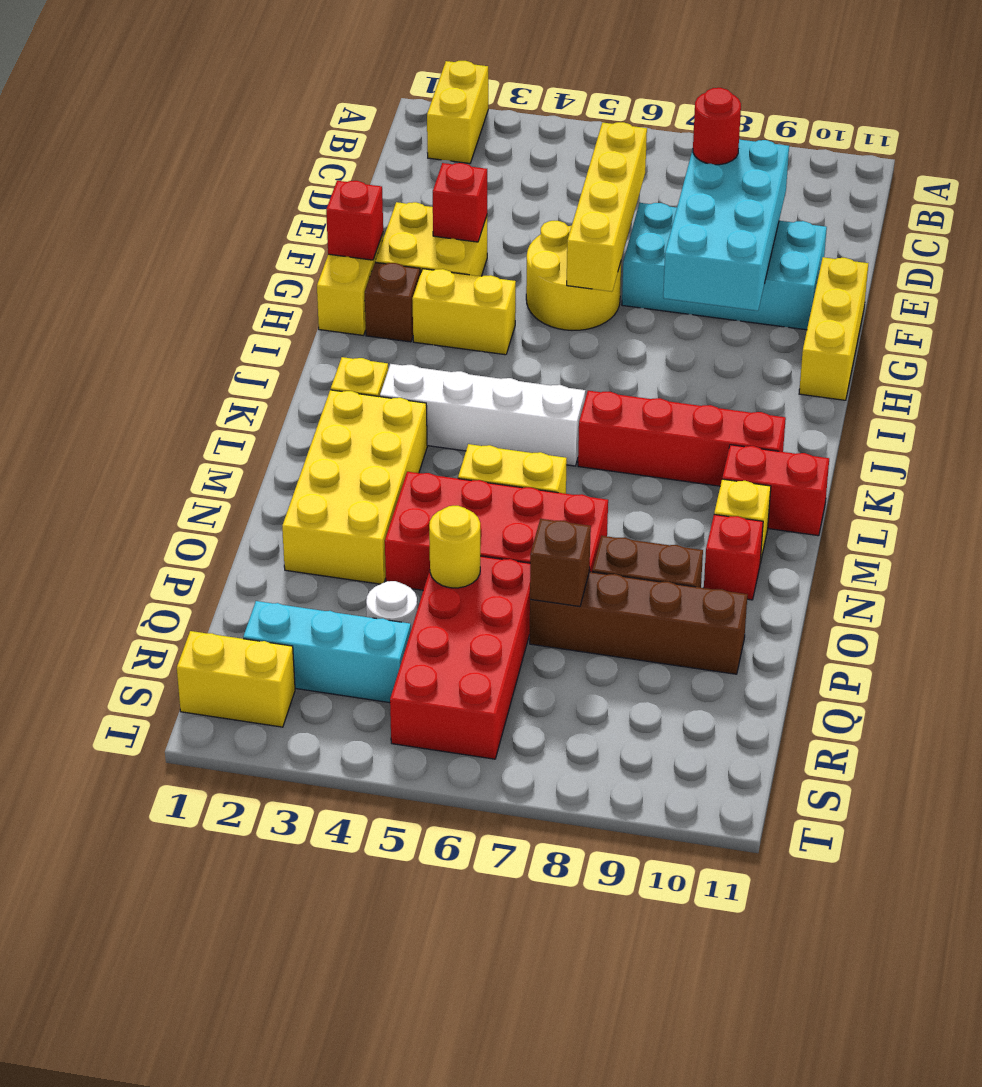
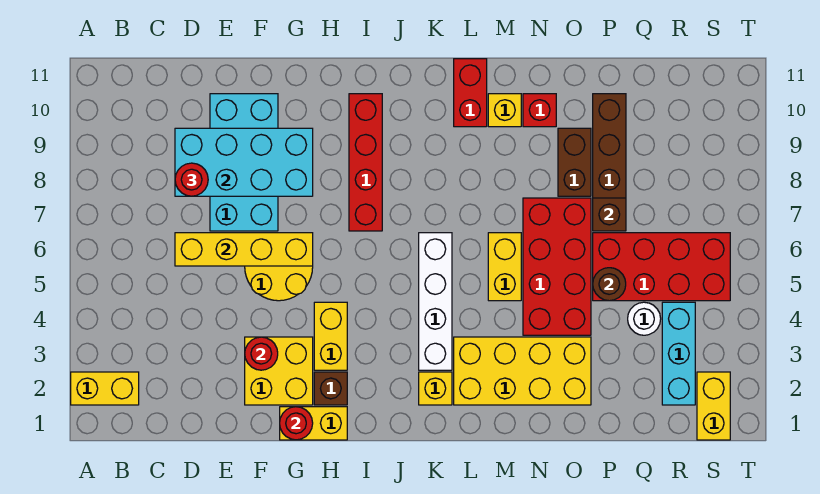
red brick F3 level 2 -> red round brick F3 level 2
yellow brick F11:H11 level 1 -> none
red brick G1 level 2 -> red round brick G1 level 2
red brick K7:K10 level 1 -> red brick I7:I10 level 1
yellow round brick P5 level 2 -> brown round brick P5 level 2

